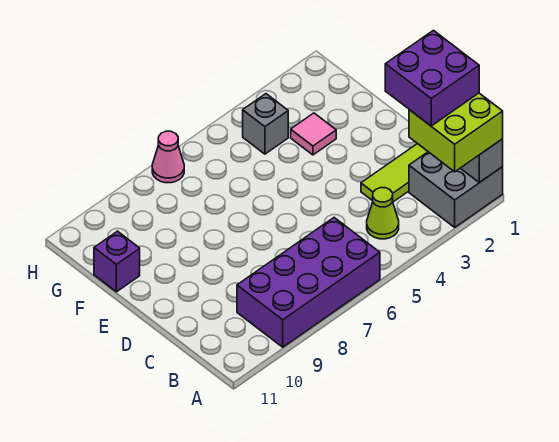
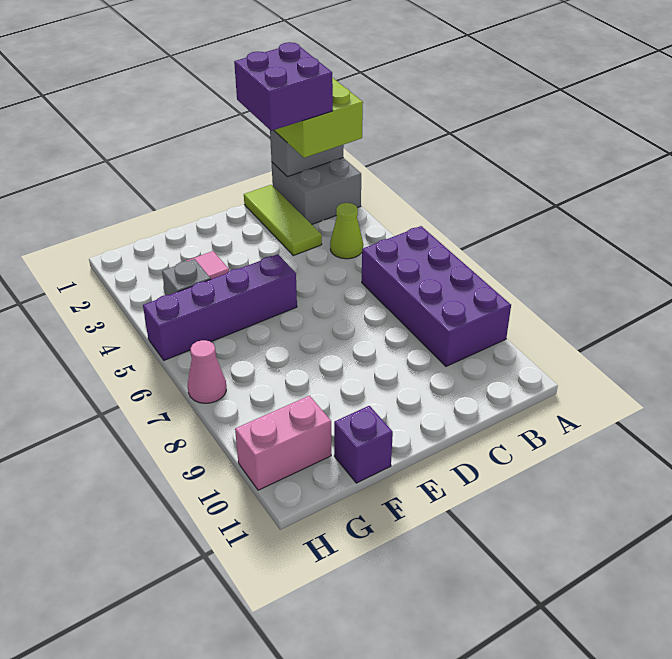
none -> purple brick E5:H5 level 1
none -> pink brick G10:H10 level 1

